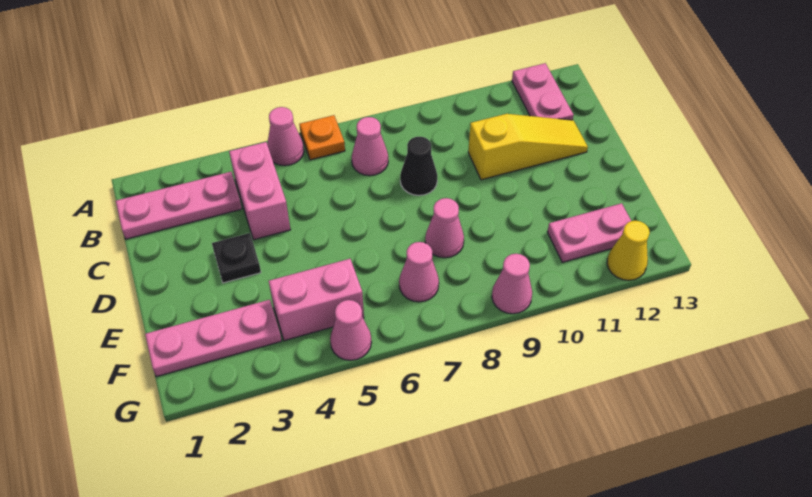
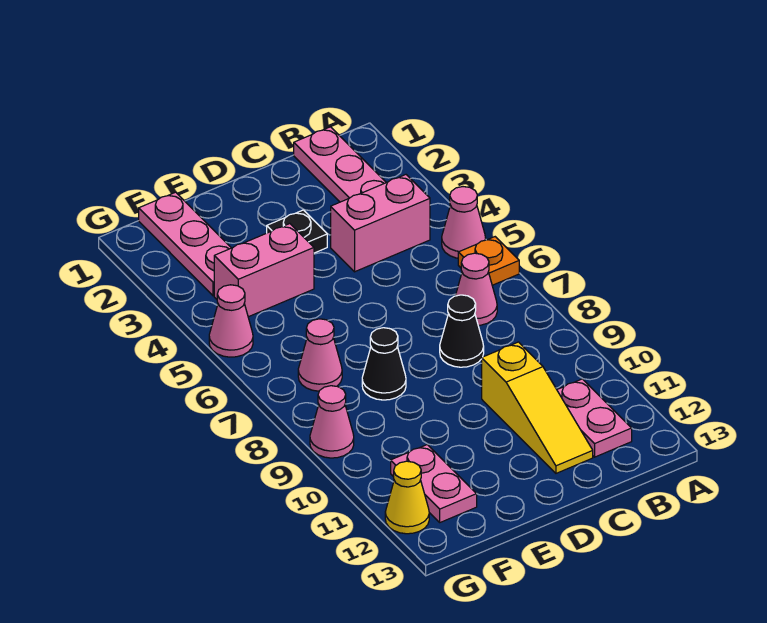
pink plate A12:B12 level 1 -> pink plate B11:B12 level 1
pink cone E8 level 1 -> black cone E8 level 1
pink brick F4:F5 level 1 -> pink brick E4:F4 level 1

